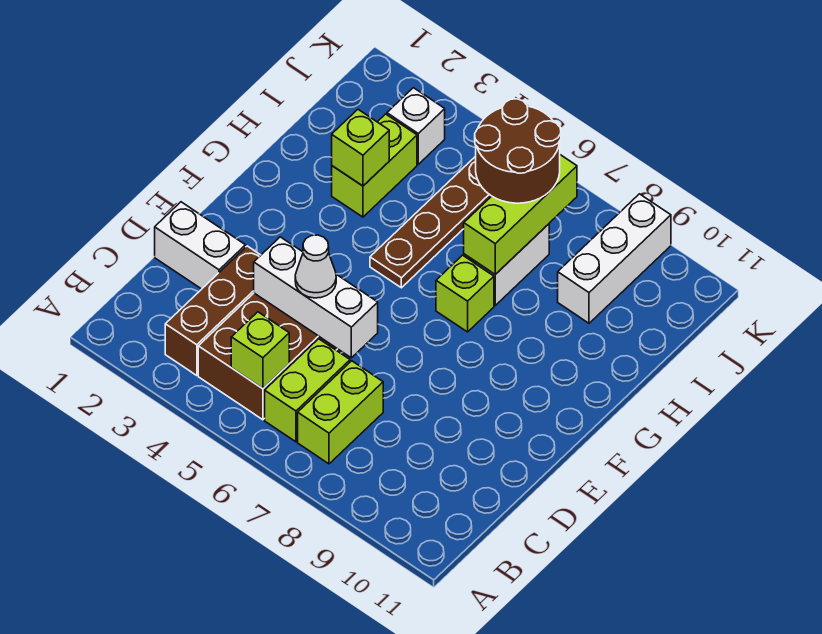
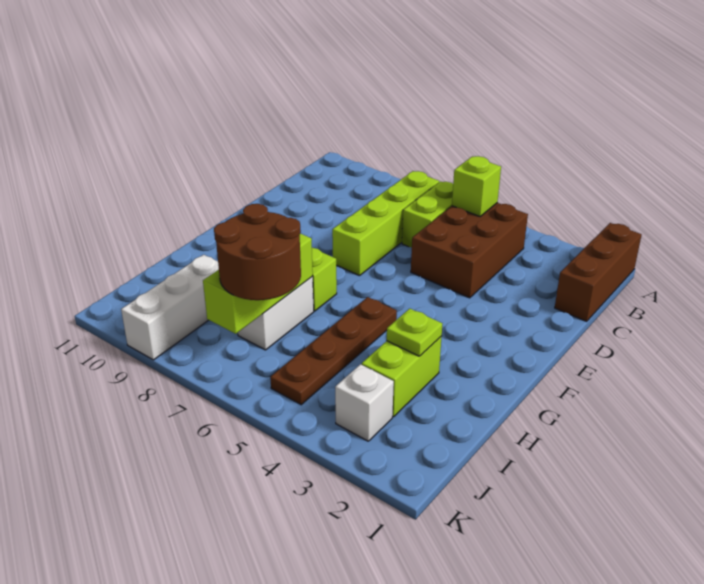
brown brick B3:D3 level 1 -> brown brick A1:C1 level 1
lime brick B7:C7 level 1 -> lime brick B7:E7 level 1
white brick D1:D2 level 1 -> none
white brick D4:D6 level 2 -> none
white cone D5 level 3 -> none
lime brick H3 level 2 -> lime plate H3 level 2

